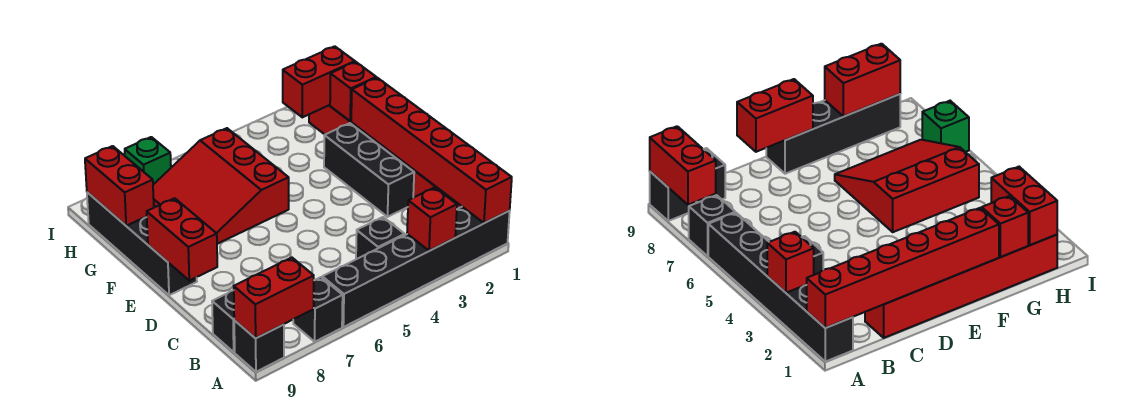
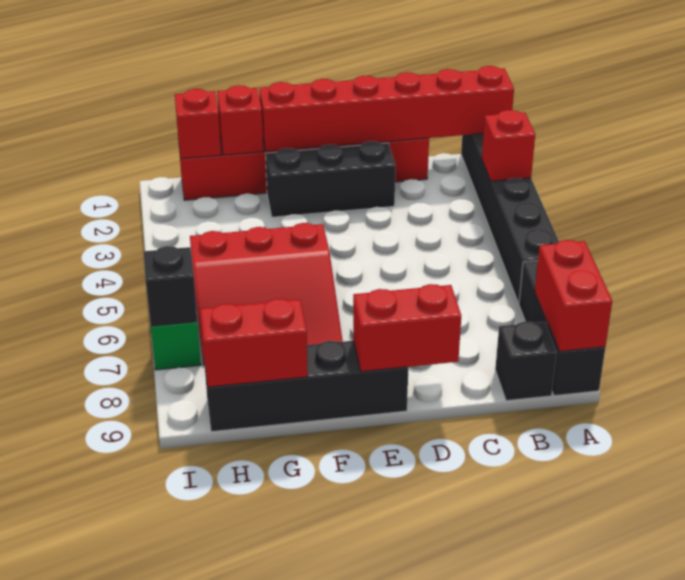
black brick B4 level 1 -> black brick I7 level 2
red brick H1:H2 level 2 -> red brick H1 level 2

